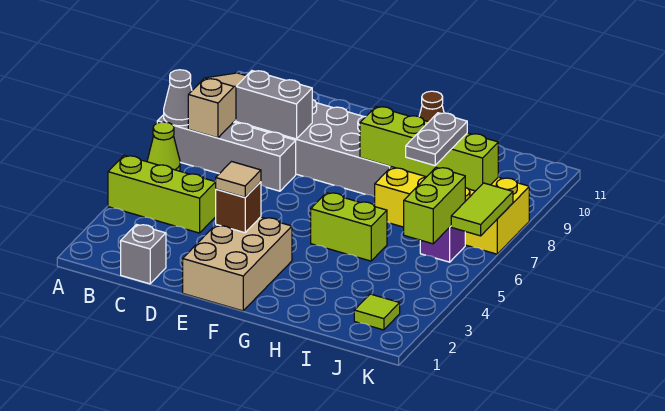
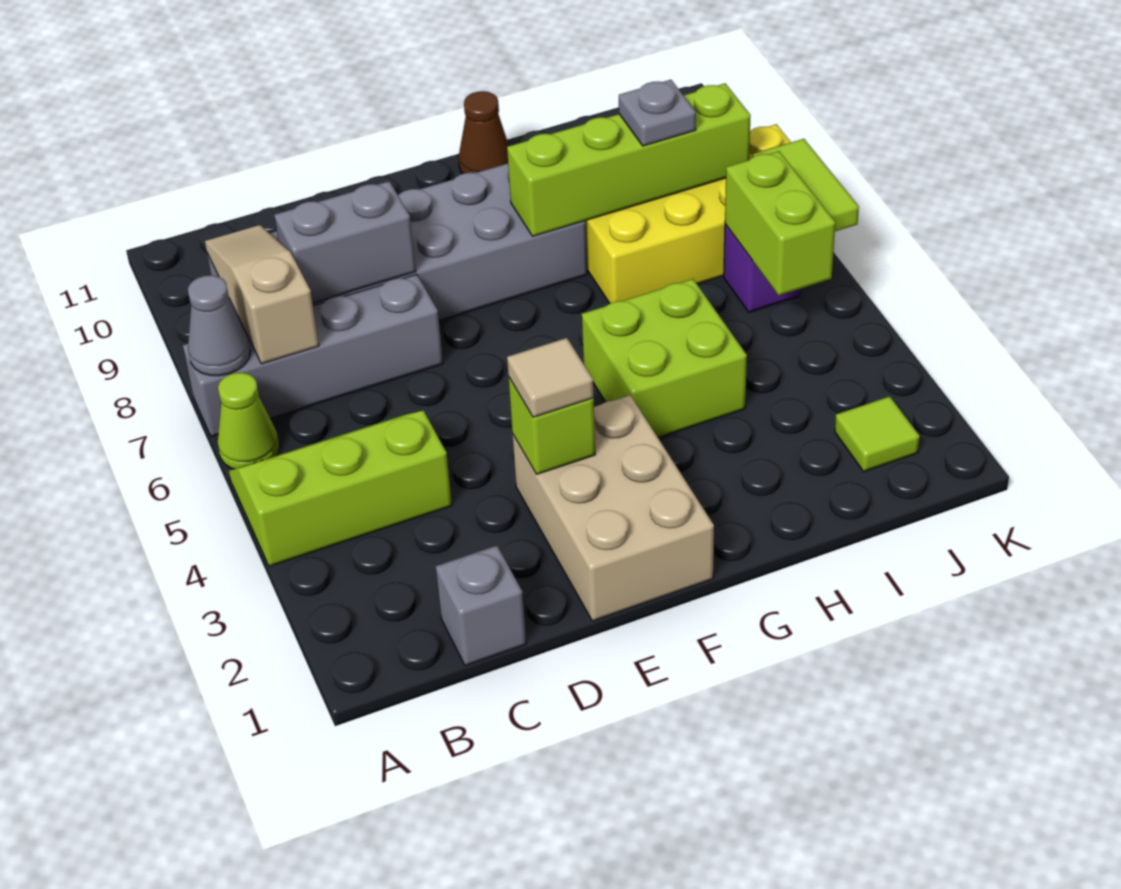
brown brick E3 level 2 -> lime brick E3 level 2
lime brick G5:H5 level 1 -> lime brick G4:H5 level 1
grey plate I7:I8 level 3 -> grey plate I8 level 3

